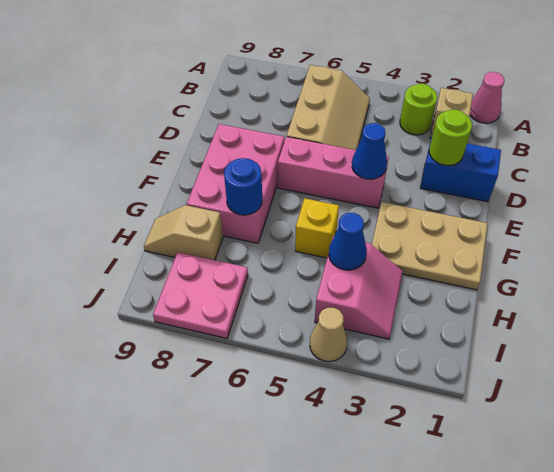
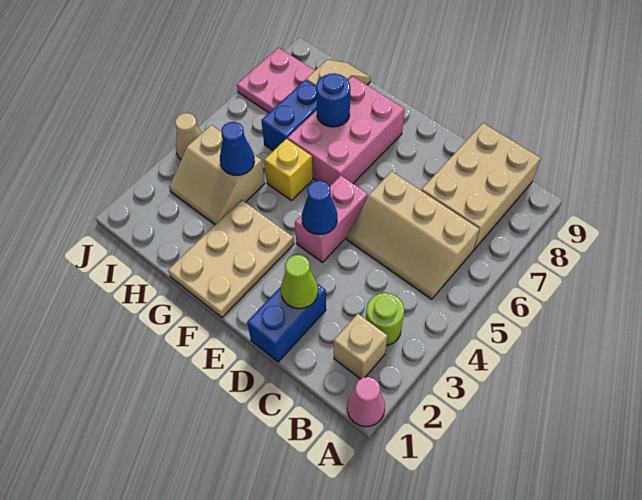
none -> tan brick B7:C9 level 1
lime round brick D2 level 2 -> lime cone D2 level 2
pink brick E4:E6 level 1 -> pink brick E4:E5 level 1
pink brick E7:G8 level 1 -> pink brick F6:G8 level 1
pink slope H3:I4 level 1 top 4 -> tan slope H3:I4 level 1 top 4
none -> blue brick H6:H7 level 1

